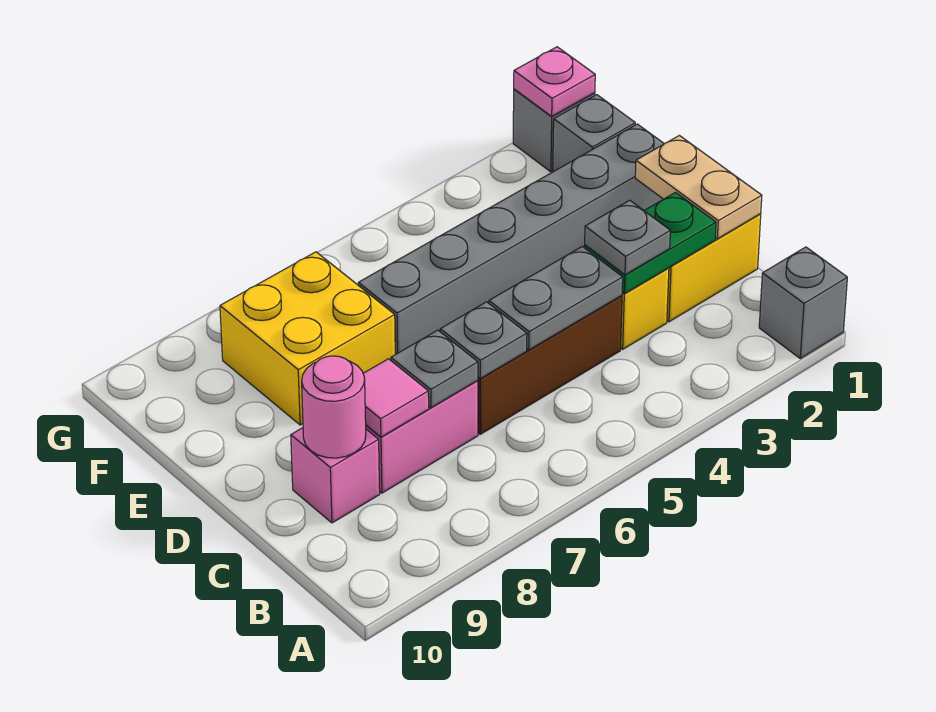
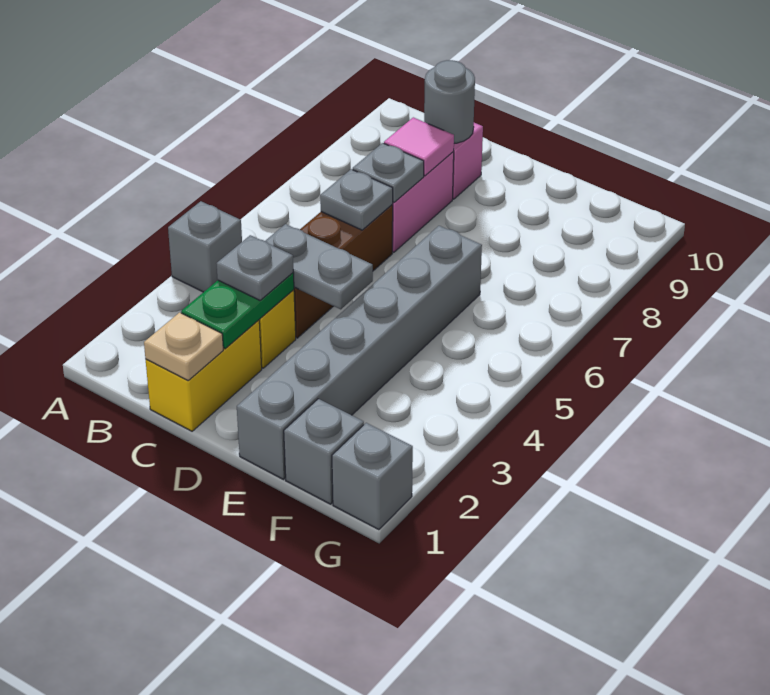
grey brick A1 level 1 -> grey brick A4 level 1
tan plate C1:D1 level 2 -> tan plate C1 level 2
grey plate C4:C5 level 2 -> grey plate C4:D4 level 2
pink round brick C9 level 2 -> grey round brick C9 level 2
yellow brick E7:F8 level 1 -> none
pink plate G1 level 2 -> none

